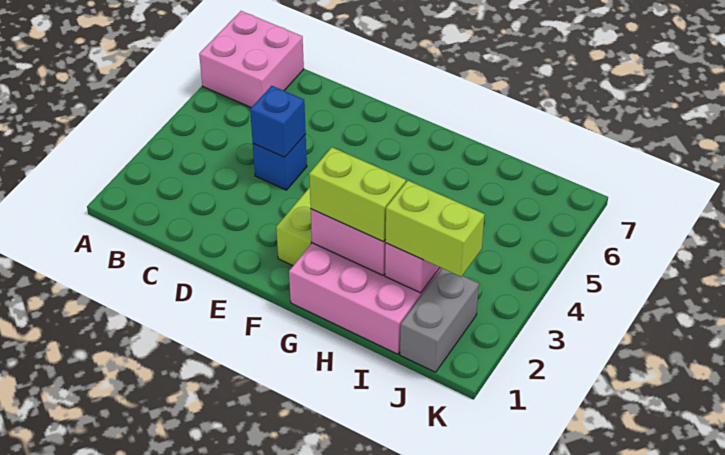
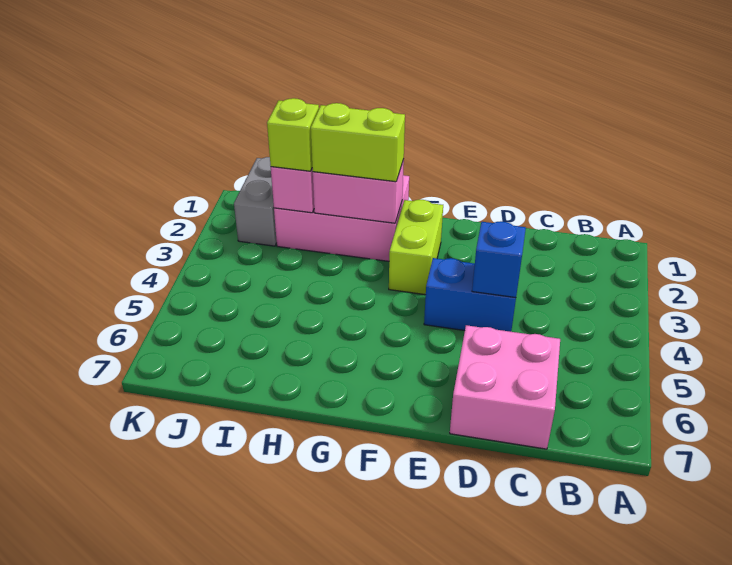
pink brick A6:B7 level 1 -> pink brick C6:D7 level 1
blue brick D4 level 1 -> blue brick D4:E4 level 1
lime brick I2:J2 level 3 -> lime brick I2 level 3

